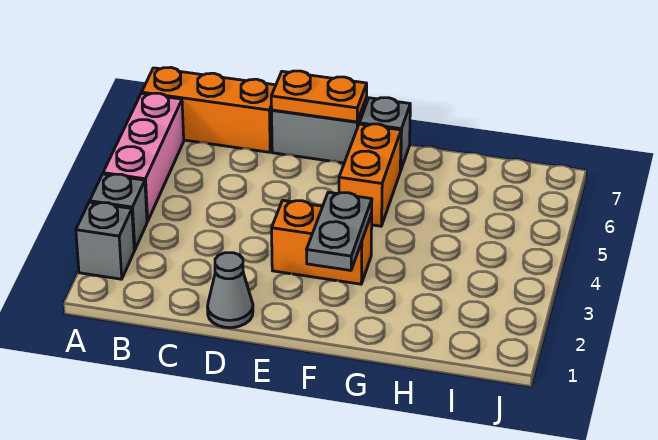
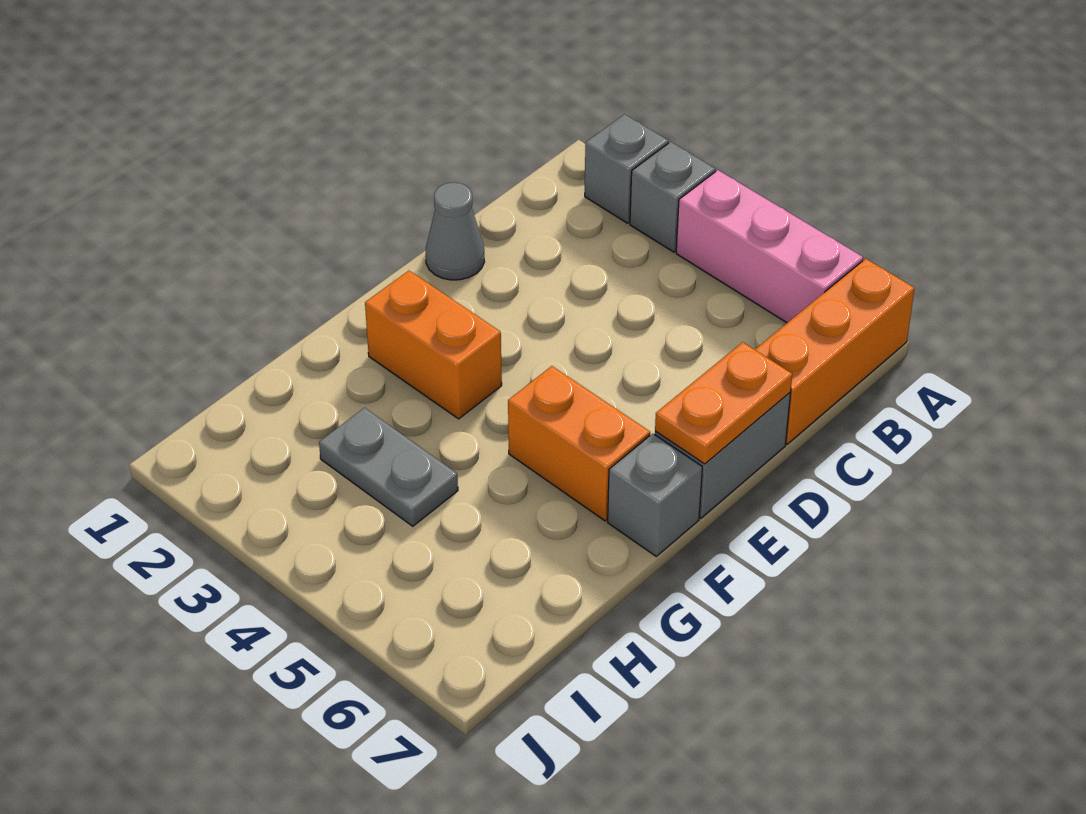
orange brick E3:F3 level 1 -> orange brick F2:F3 level 1
grey plate F2:F3 level 2 -> grey plate H3:H4 level 1

